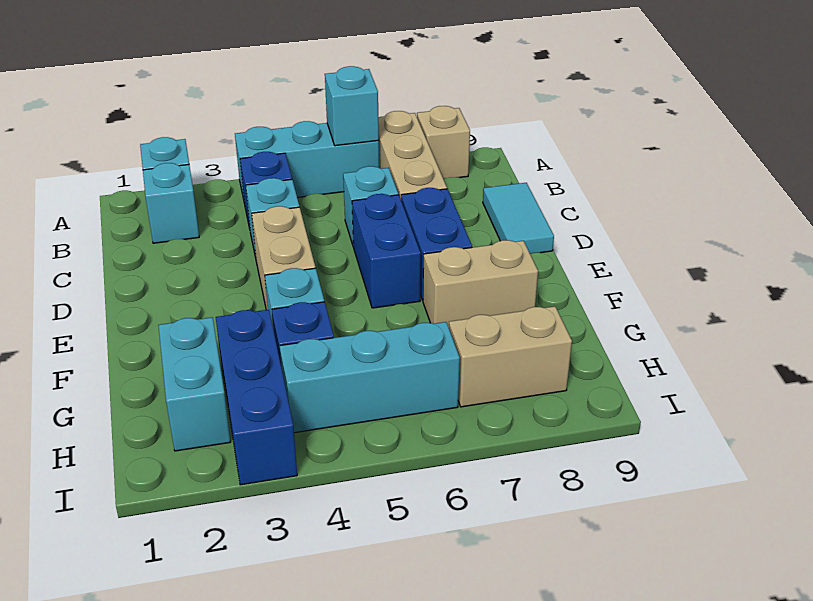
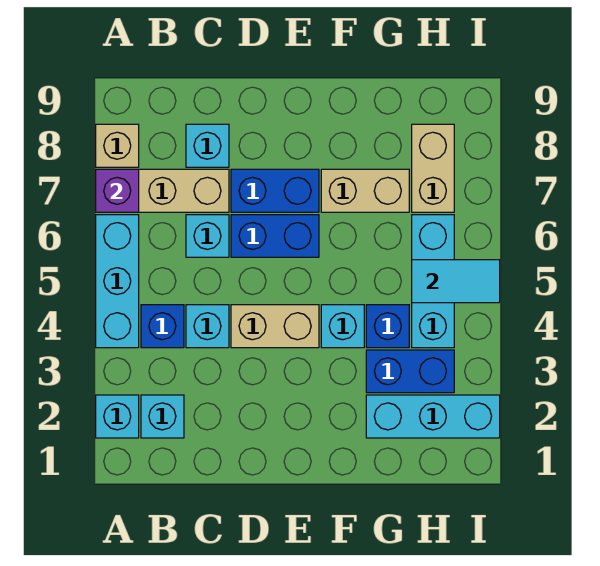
cyan brick A6 level 2 -> cyan brick C8 level 1
none -> purple brick A7 level 2
cyan tile C9:D9 level 1 -> cyan tile H5:I5 level 2
tan brick F7:F8 level 1 -> tan brick F7:G7 level 1
cyan brick G2:H2 level 1 -> cyan brick G2:I2 level 1
blue brick G3:I3 level 1 -> blue brick G3:H3 level 1

